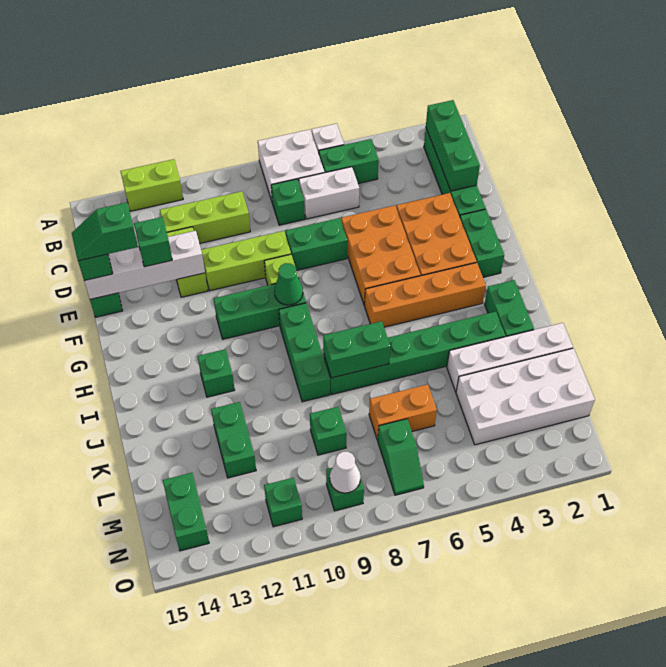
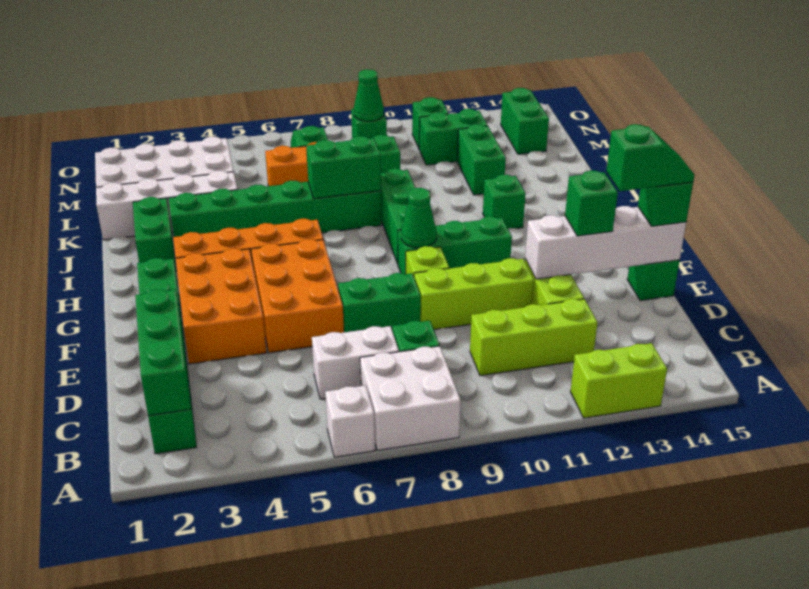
green brick B5:B6 level 1 -> green brick M11:M12 level 1
white cone N9 level 2 -> green cone N9 level 2

